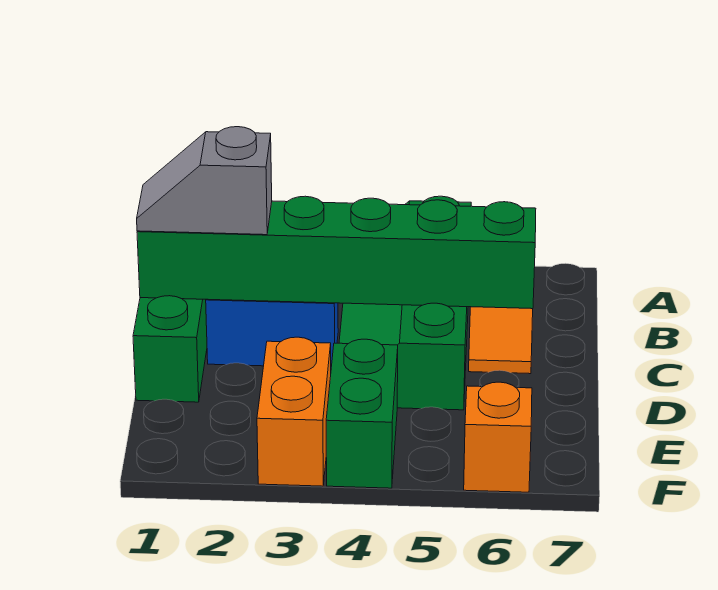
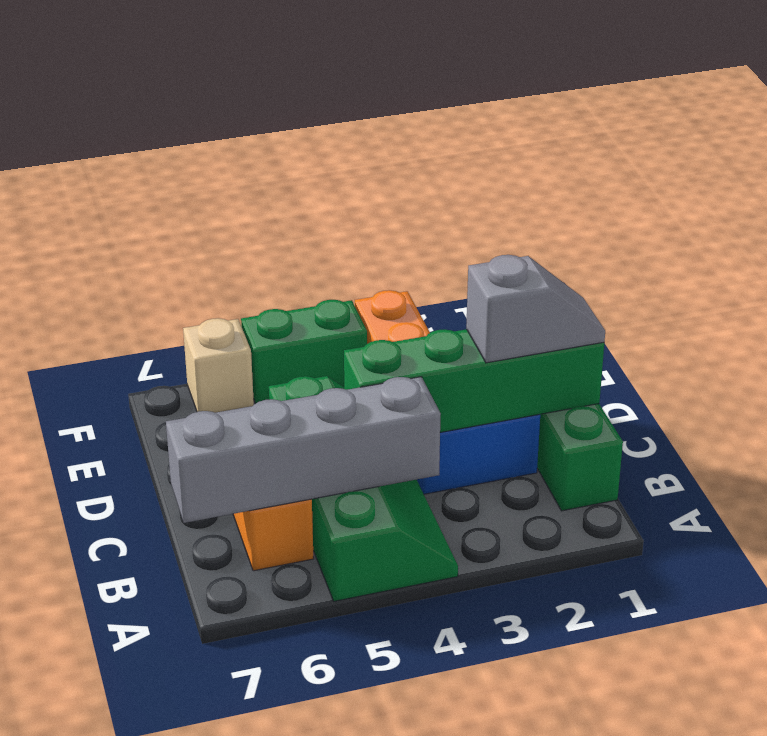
none -> grey brick B4:B7 level 2
green brick C1:C6 level 2 -> green brick C1:C4 level 2
green brick E4:F4 level 1 -> green brick F4:F5 level 1
orange brick F6 level 1 -> tan brick F6 level 1

